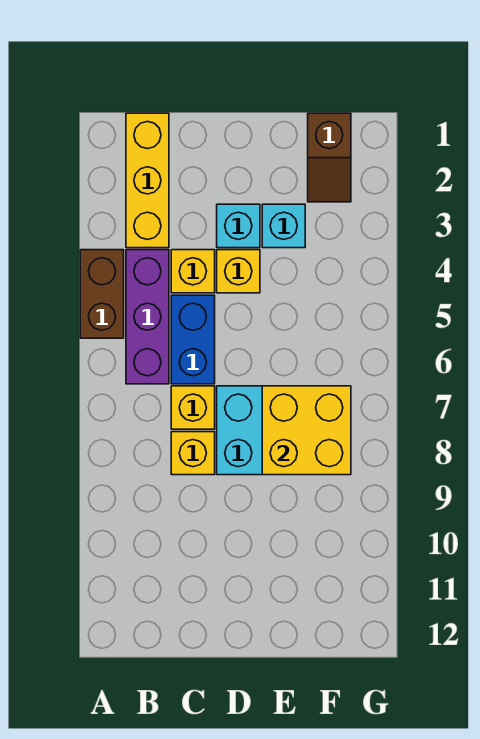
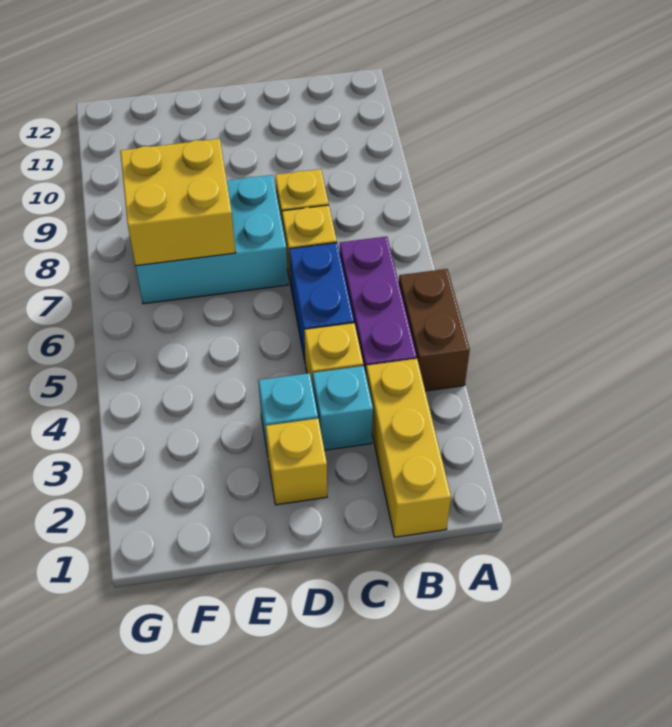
yellow brick D4 level 1 -> yellow brick D2 level 1
cyan brick E3 level 1 -> cyan brick C3 level 1
brown slope F1:F2 level 1 top 1 -> none

